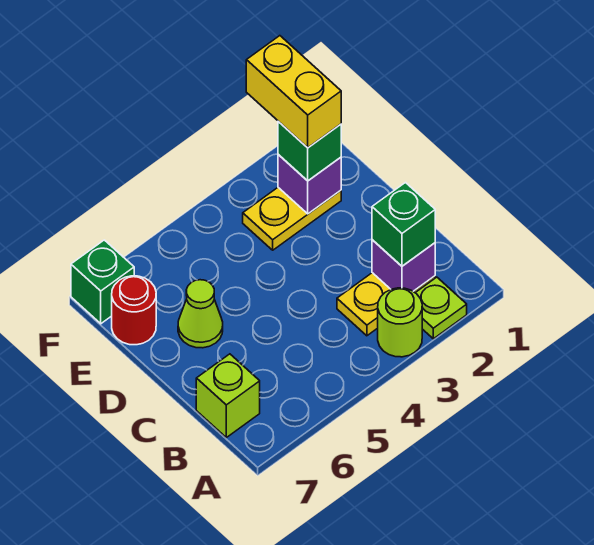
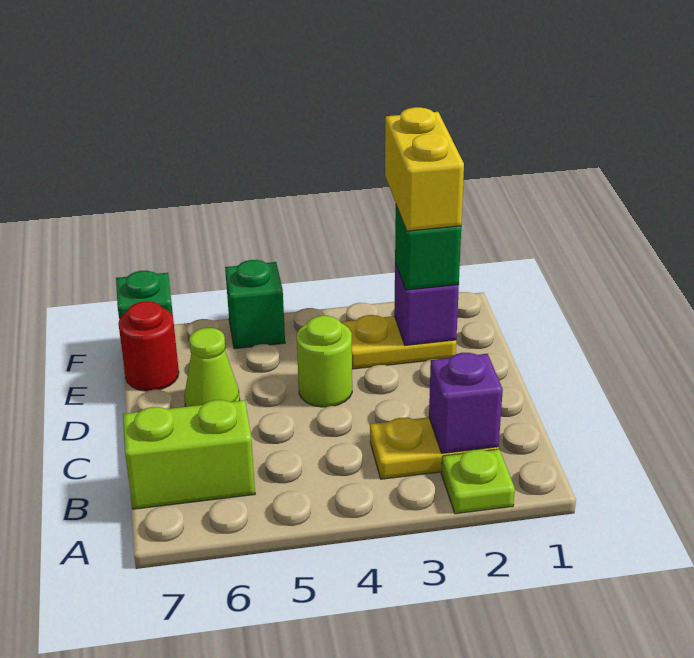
lime round brick A3 level 1 -> lime round brick D4 level 1
green brick B2 level 3 -> green brick F5 level 1
lime brick B7 level 1 -> lime brick B6:B7 level 1

